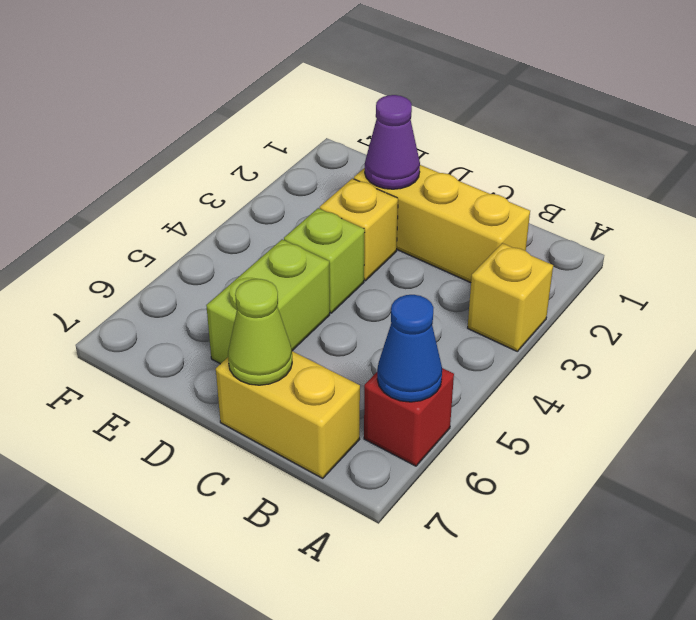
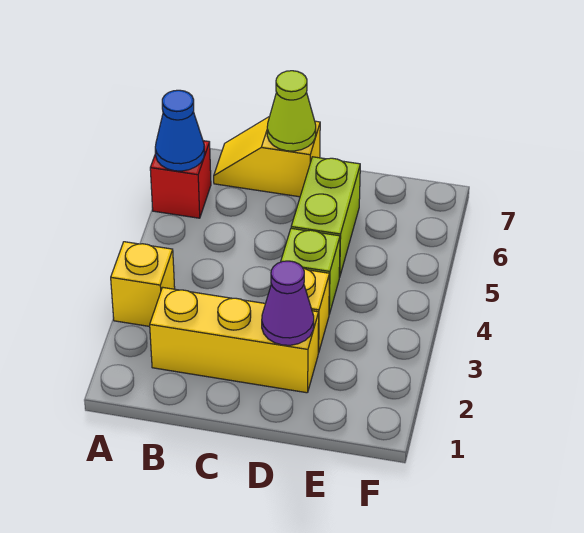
yellow brick B7:C7 level 1 -> yellow slope B7:C7 level 1 top C

